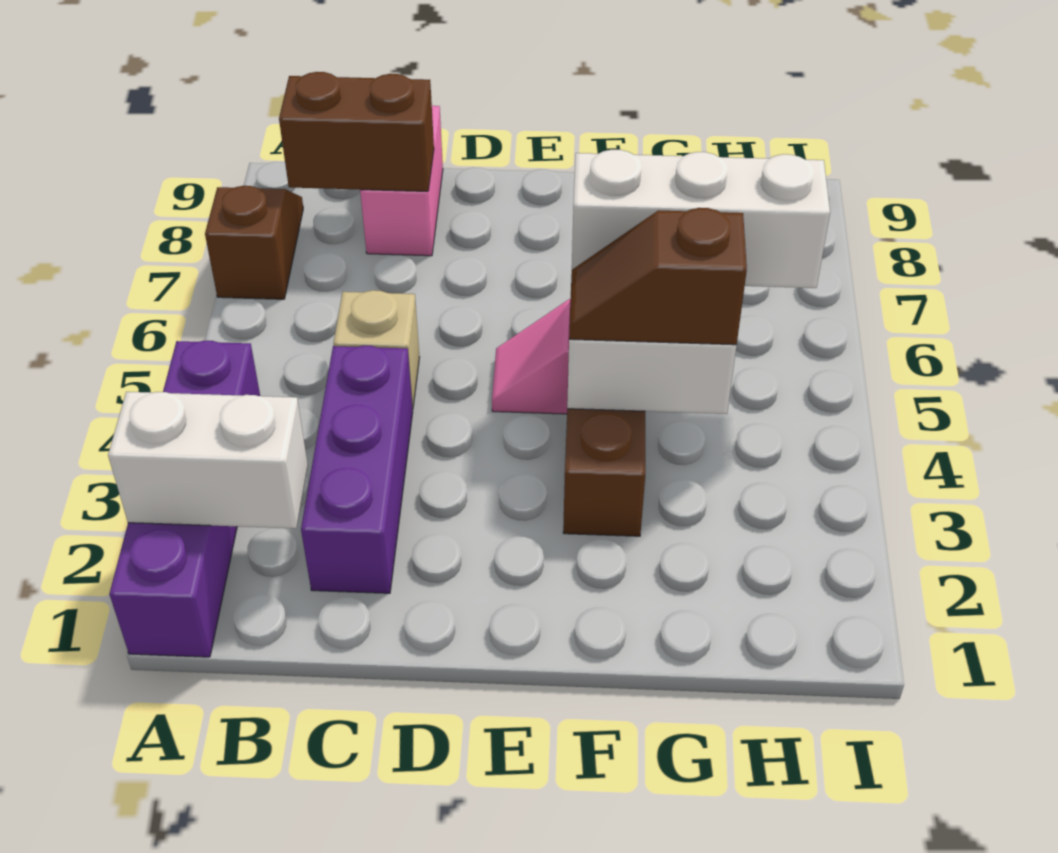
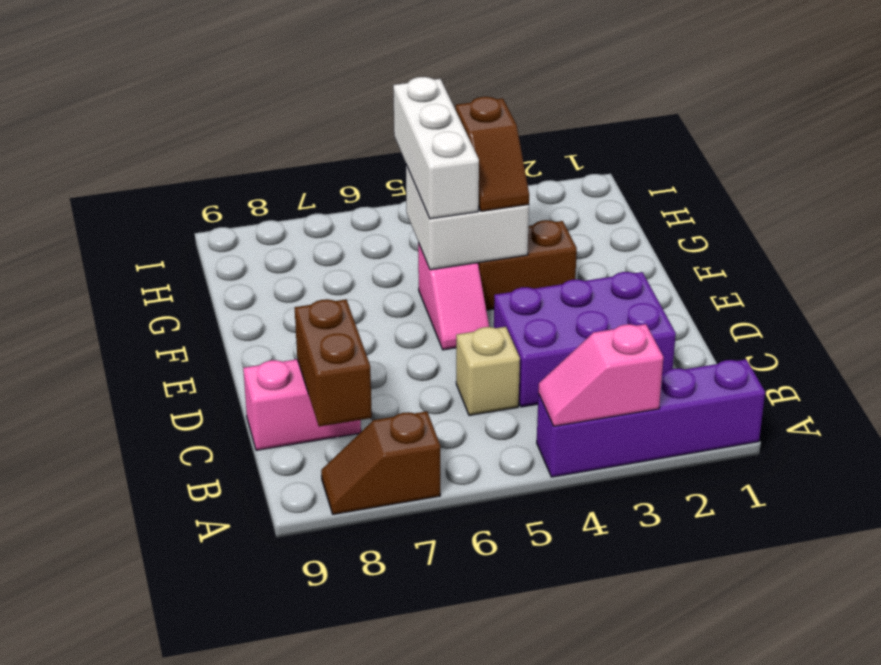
white brick A2:B2 level 2 -> none
none -> pink slope A3:A4 level 2 top 3
purple brick C2:C4 level 1 -> purple brick C2:D4 level 1

